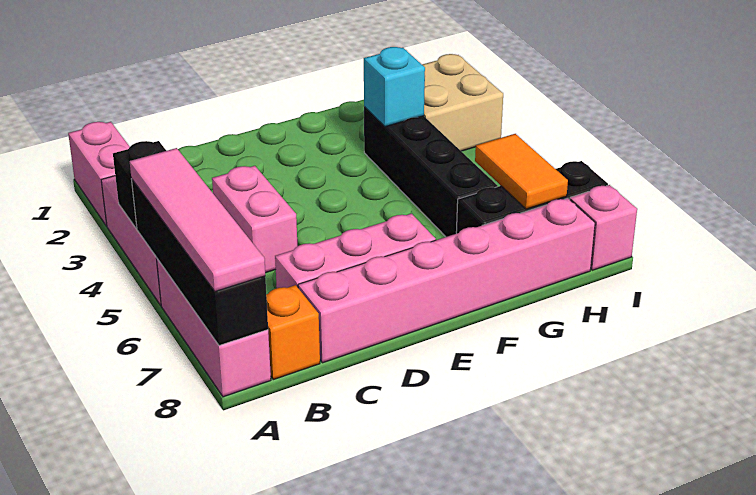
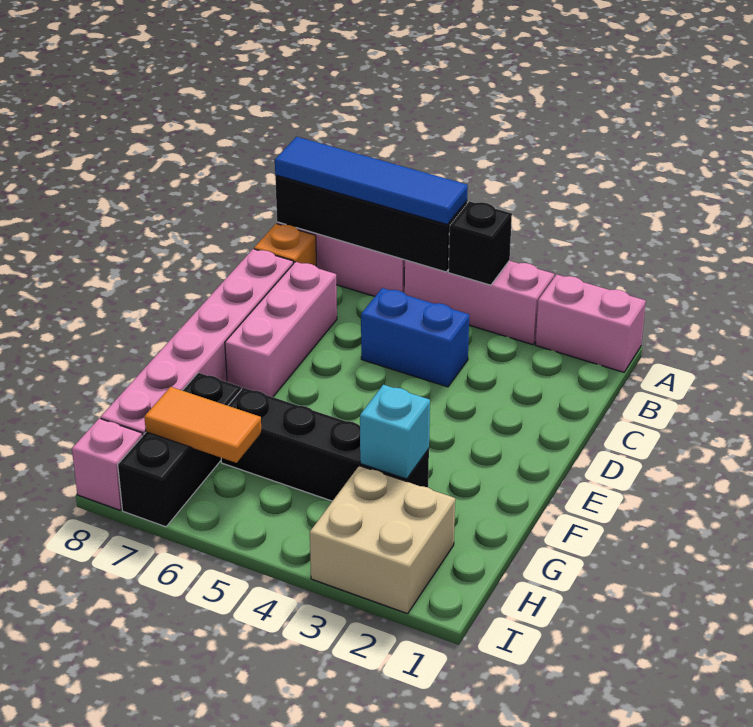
pink tile A5:A8 level 3 -> blue tile A5:A8 level 3
pink brick C4:C5 level 1 -> blue brick C4:C5 level 1

